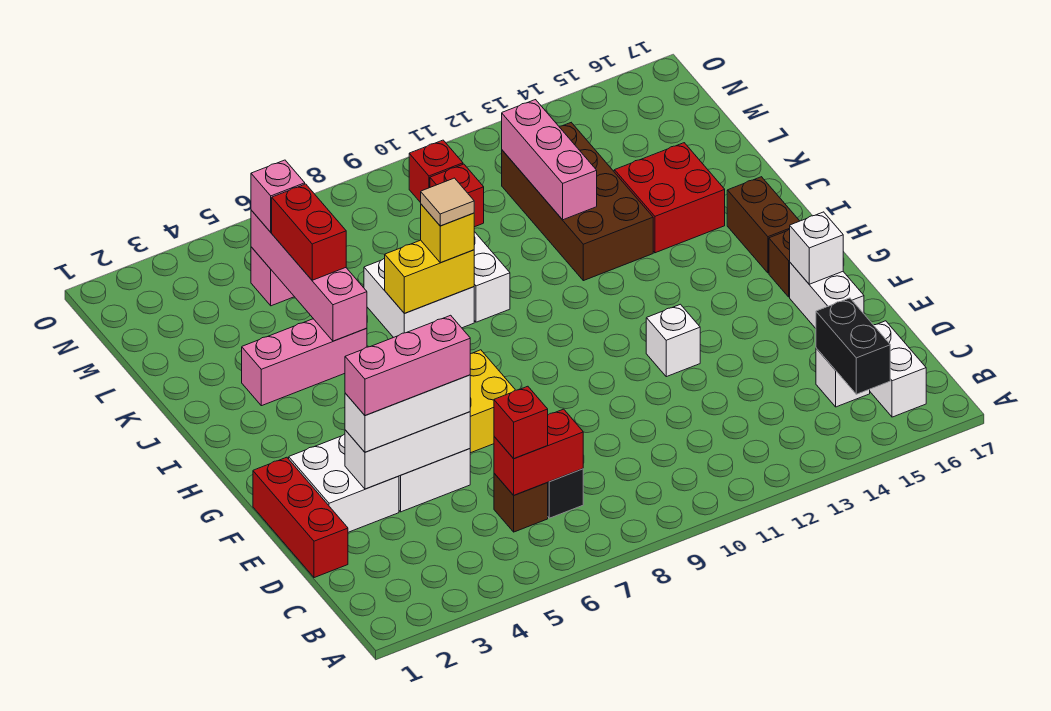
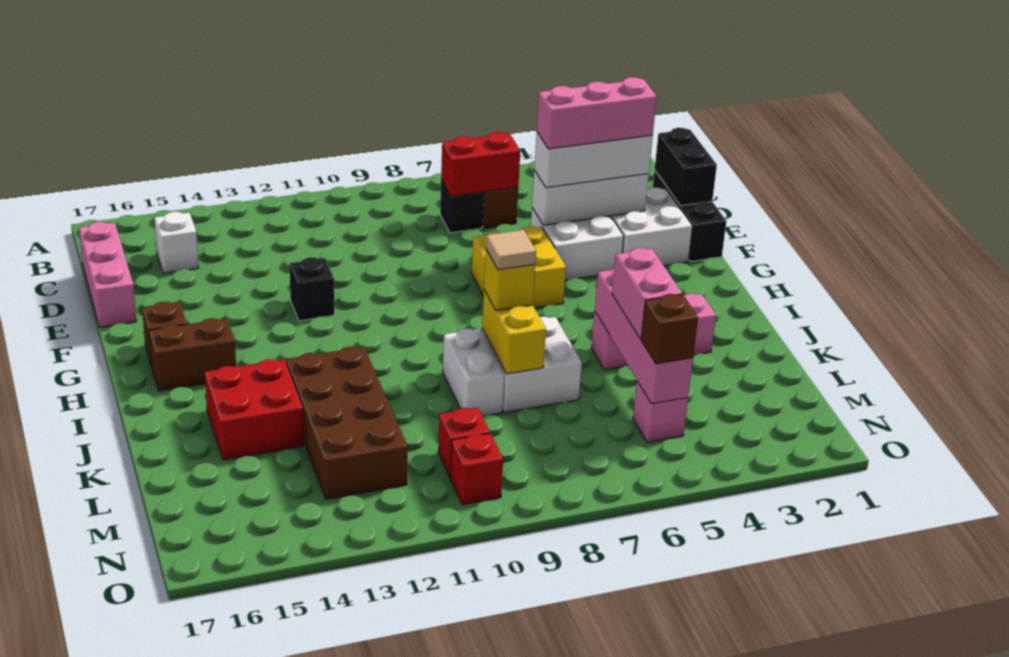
black brick B15:C15 level 2 -> black brick D1:E1 level 2
white brick B16:C16 level 1 -> none
red brick C6 level 3 -> none
red brick D1:F1 level 1 -> black brick D1:F1 level 1
white brick E16:F16 level 1 -> none
white brick F12 level 1 -> black brick F12 level 1
white brick F16 level 2 -> none
brown brick H16:I16 level 1 -> brown brick H15:H16 level 1
yellow brick J7:J8 level 2 -> yellow brick J8:K8 level 2
red brick K5:L5 level 3 -> pink brick K5:L5 level 3
pink brick K12:M12 level 2 -> pink brick C17:E17 level 1
pink brick M5 level 3 -> brown brick M5 level 3

